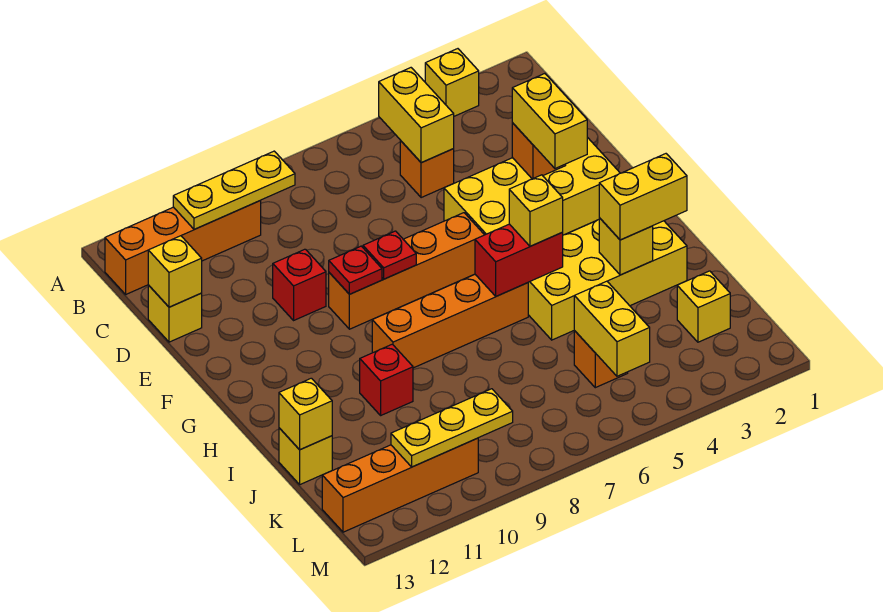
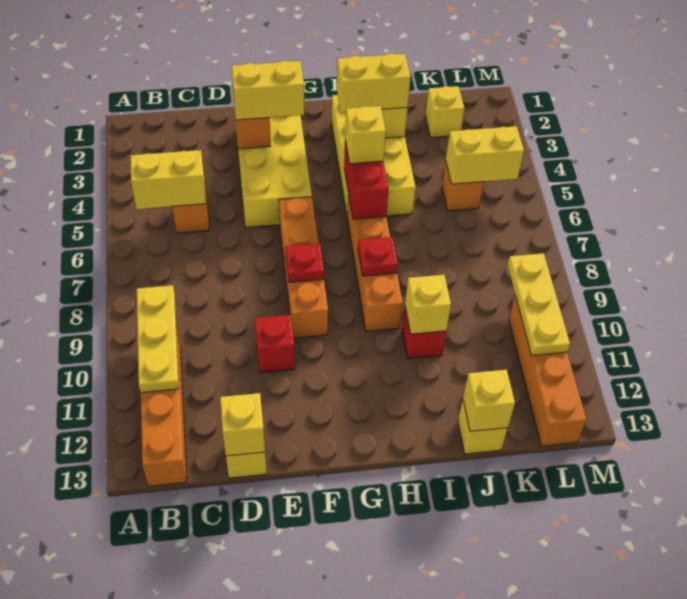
yellow brick A3 level 1 -> yellow brick I10 level 2
red plate F9 level 2 -> red plate H8 level 2
yellow brick I2:I3 level 3 -> yellow brick H3:I3 level 3

